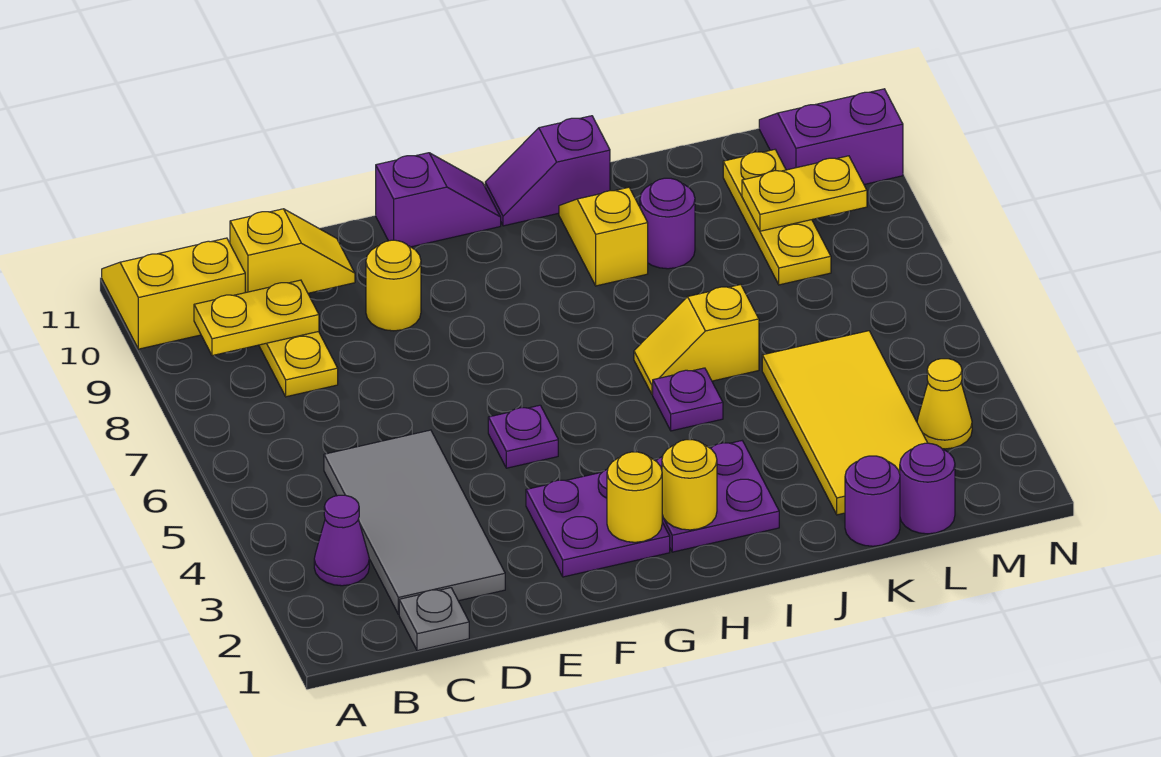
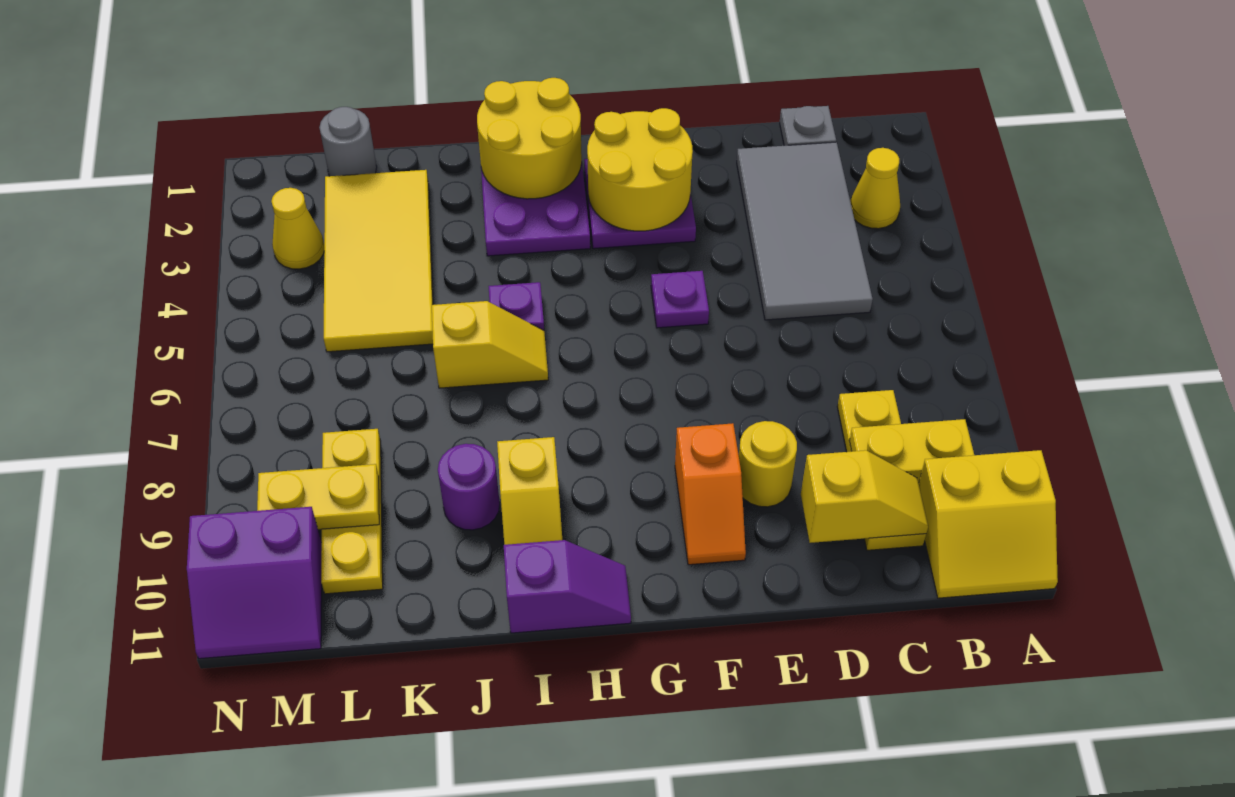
purple cone B3 level 1 -> yellow cone B3 level 1
yellow slope C10:D10 level 2 top C -> yellow slope C10:D10 level 2 top D
none -> orange slope F9:F10 level 1 top 9
purple slope F11:G11 level 1 top F -> none
yellow round brick G2 level 2 -> yellow round brick F2:G3 level 2
yellow round brick H2 level 2 -> yellow round brick H1:I2 level 2
purple round brick K1 level 1 -> none
purple round brick L1 level 1 -> grey round brick L1 level 1

